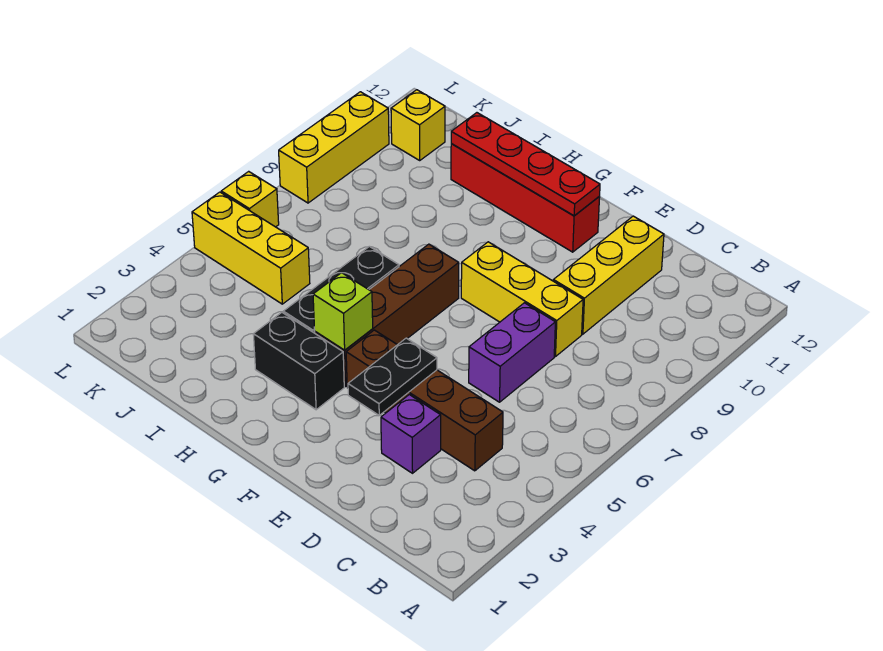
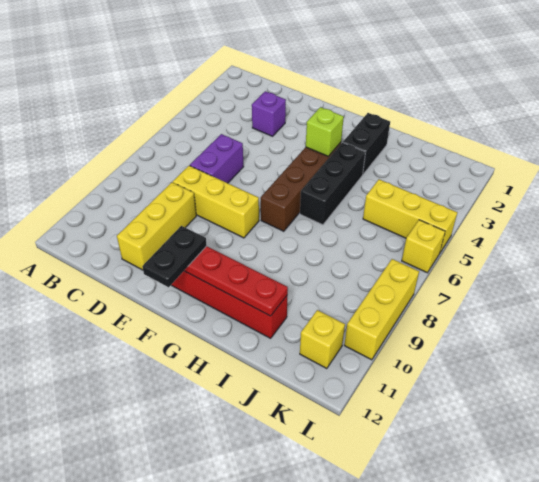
brown brick C4:F4 level 1 -> none
black plate E3:E4 level 2 -> black plate F11:F12 level 3
black brick G3:H3 level 1 -> black brick H2:H3 level 1

